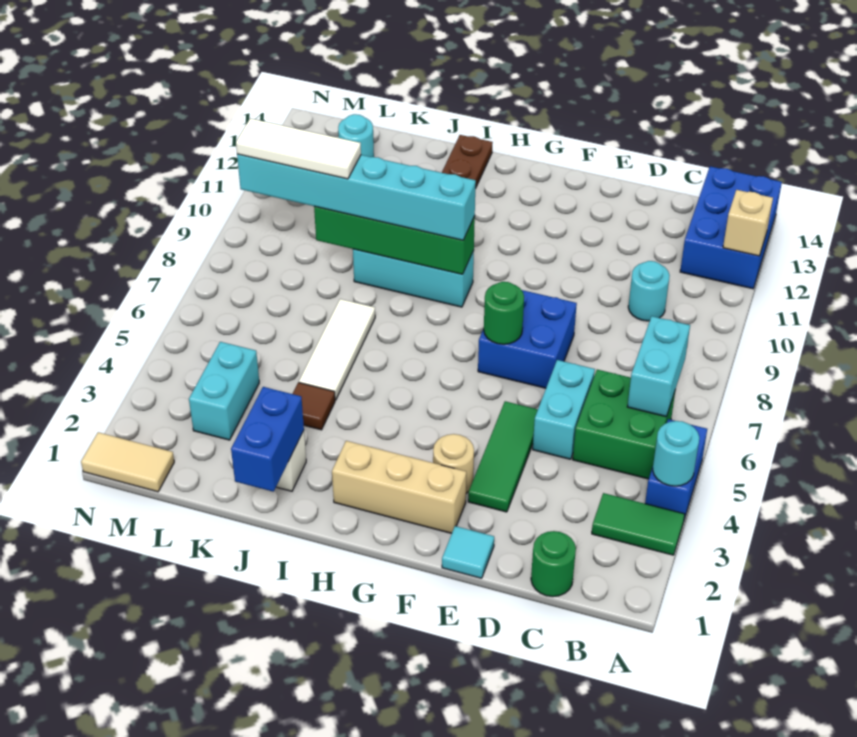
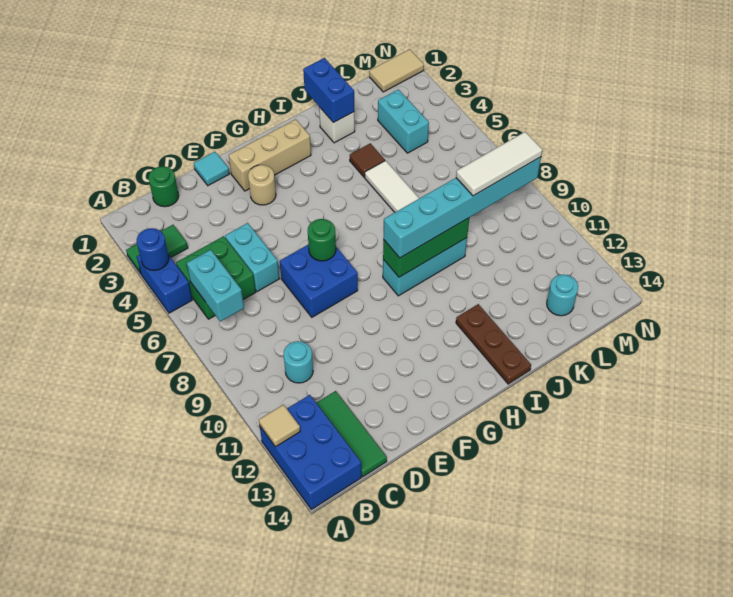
cyan round brick A4 level 2 -> blue round brick A4 level 2
tan brick A12 level 2 -> tan tile A12 level 2
green tile E3:E5 level 1 -> green tile C12:C14 level 1
green brick H9:K9 level 2 -> green brick H9:J9 level 2

